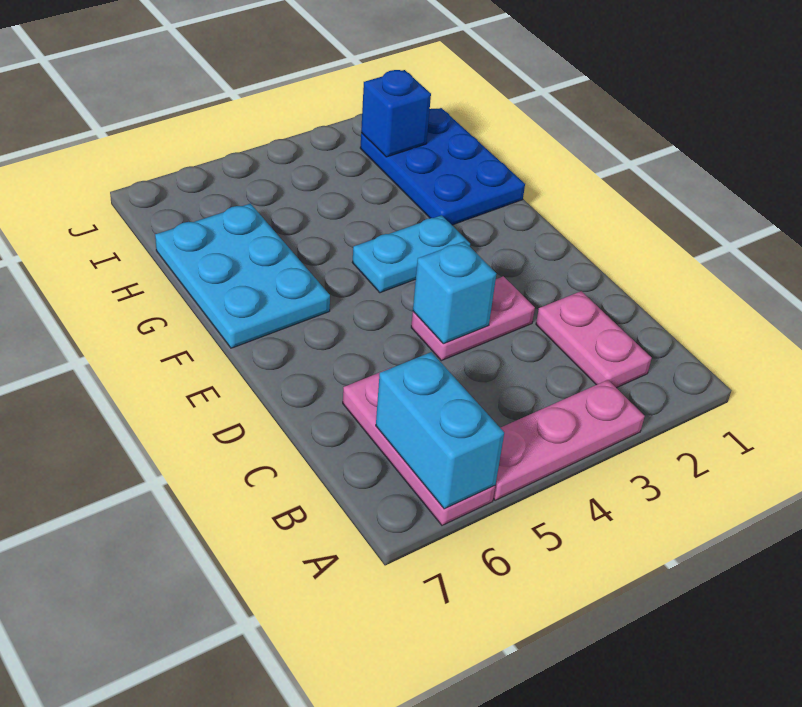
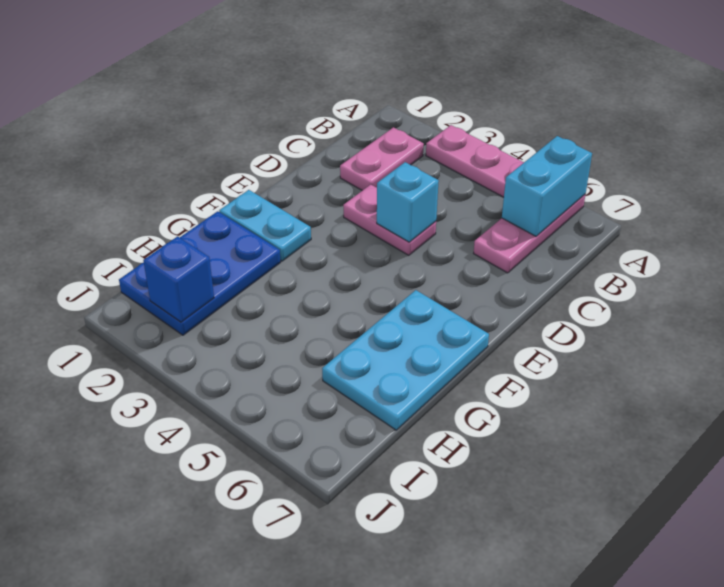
cyan plate F3:F4 level 1 -> cyan plate F1:F2 level 1

